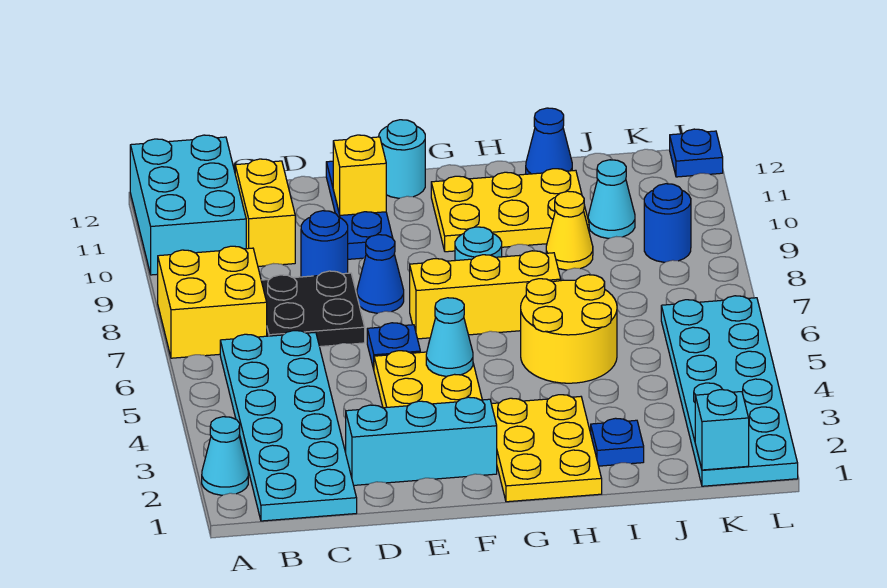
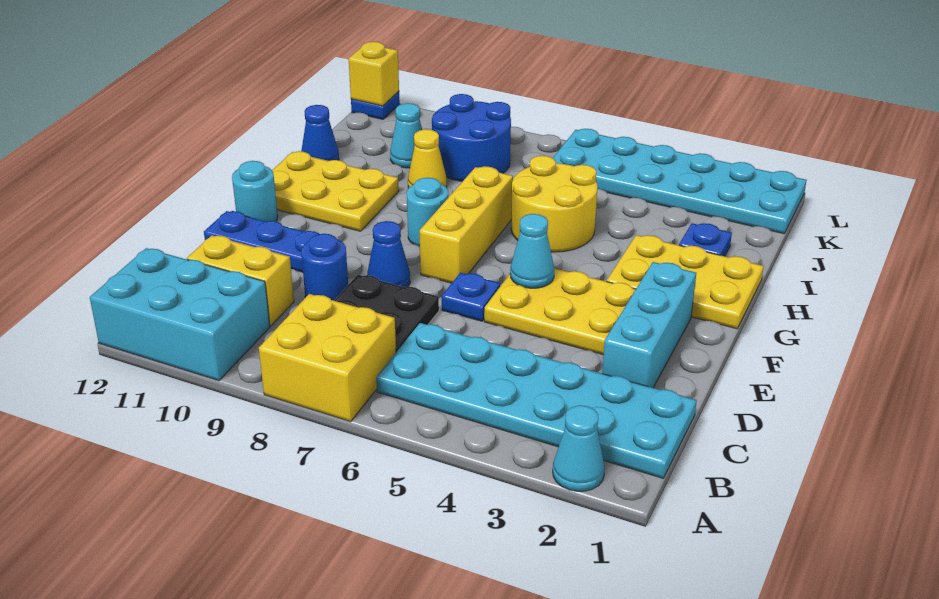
yellow brick E11 level 2 -> yellow brick L12 level 2
yellow plate G10:I11 level 1 -> yellow plate G10:H12 level 1
cyan brick K1 level 2 -> none
blue round brick K9 level 1 -> blue round brick J8:K9 level 1

